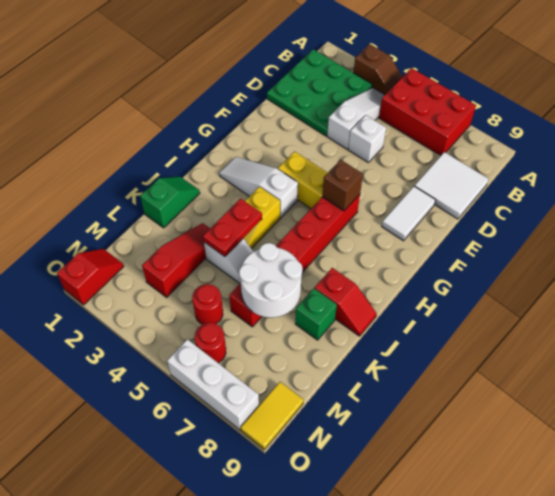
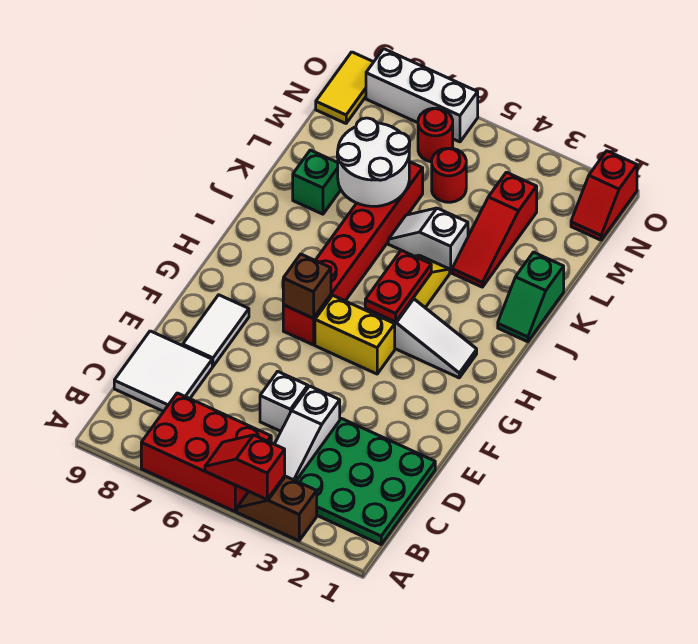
red plate J4:K4 level 2 -> red plate H4:I4 level 2
red slope J8:J9 level 1 top 8 -> red slope A4:A5 level 2 top 4

